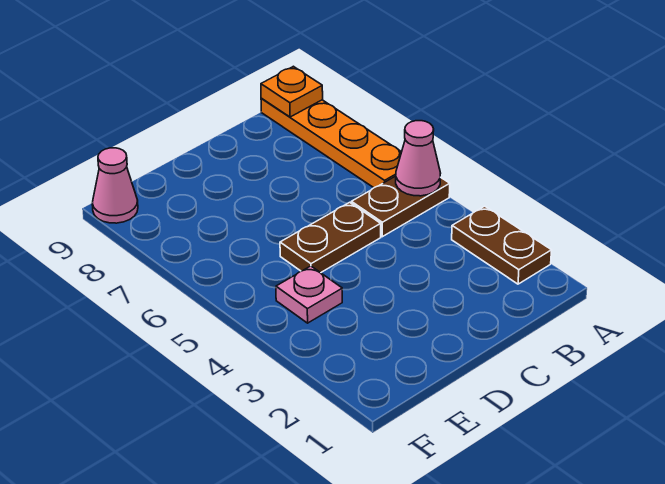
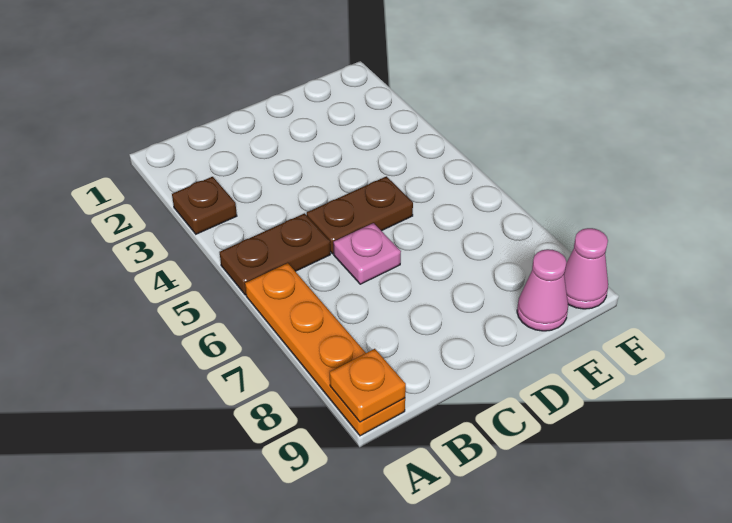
brown plate A2:A3 level 1 -> brown plate A3 level 1
pink cone A5 level 2 -> pink cone E9 level 1
pink plate E4 level 1 -> pink plate C6 level 1

